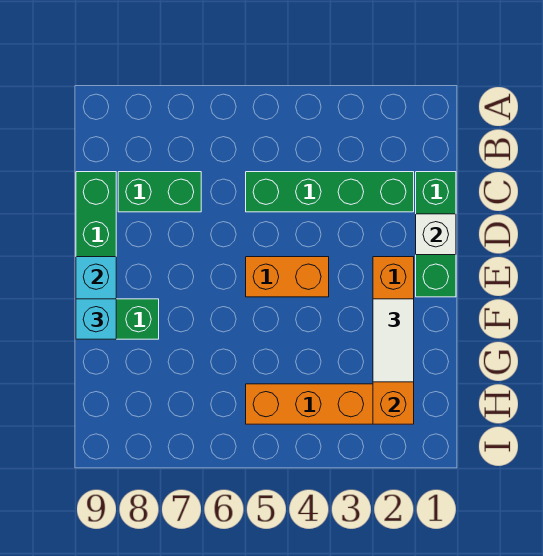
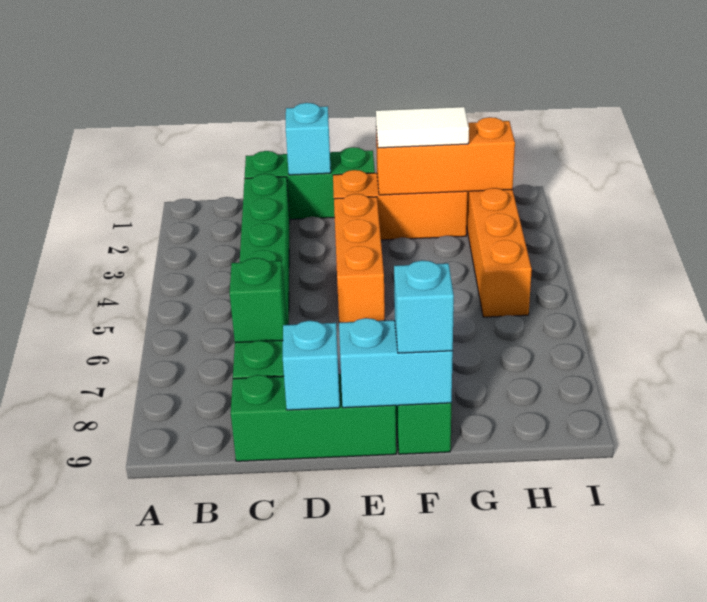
none -> green brick C7 level 2
white brick D1 level 2 -> cyan brick D1 level 2
none -> cyan brick D9 level 2
orange brick E4:E5 level 1 -> orange brick E3:E5 level 1

